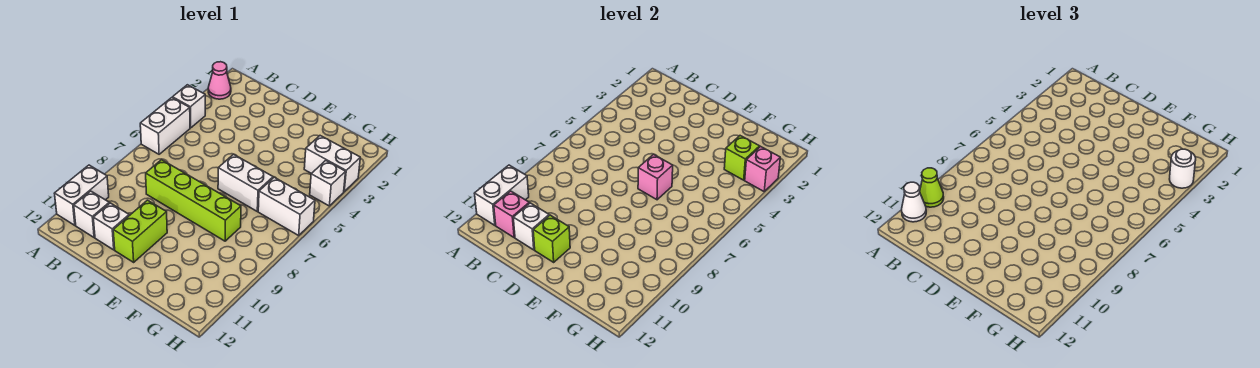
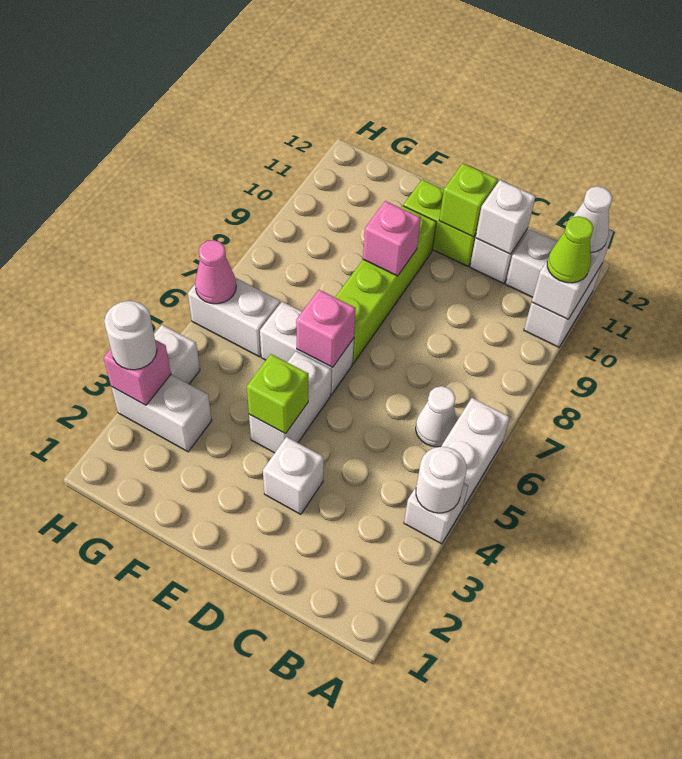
pink cone A2 level 1 -> pink cone H6 level 2
none -> white round brick A4 level 2
none -> white cone B6 level 1
pink brick B11 level 2 -> pink brick E9 level 2
lime brick C8:F8 level 1 -> lime brick E7:E10 level 1
none -> white brick D3 level 1
lime brick D10:D11 level 1 -> lime brick D11:E11 level 1
none -> white brick E4:E5 level 1
lime brick G3 level 2 -> lime brick E4 level 2

